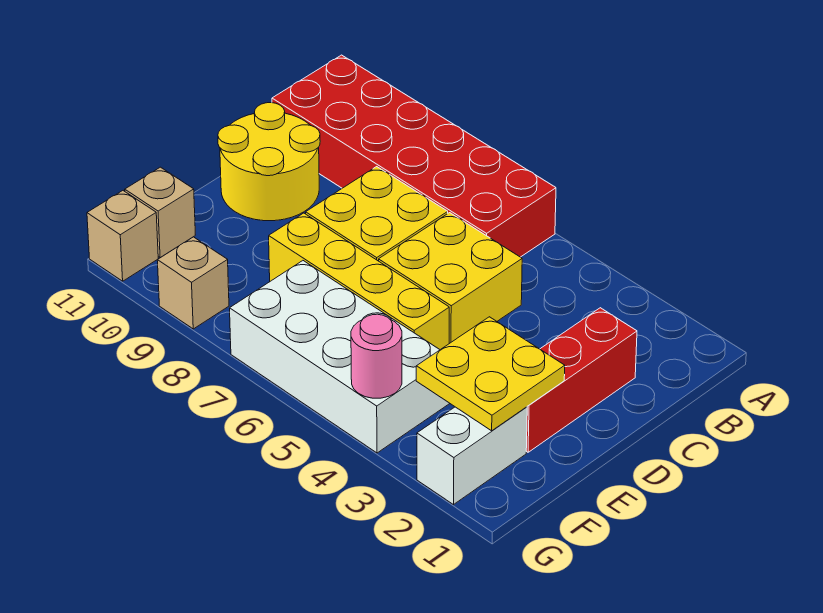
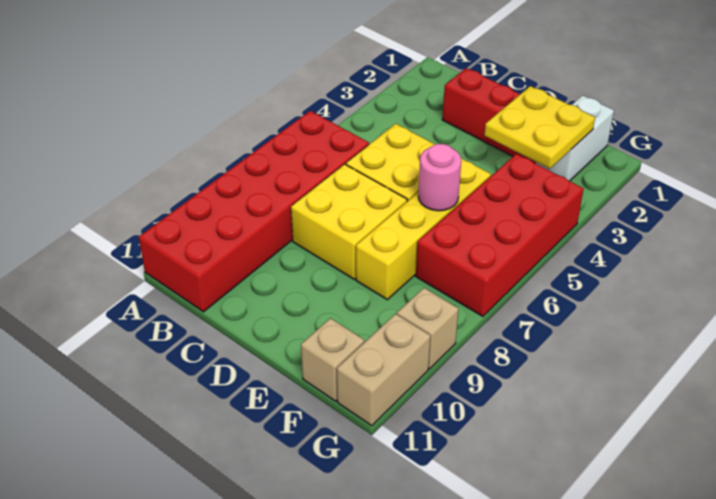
yellow round brick C10:D11 level 1 -> none
white brick F2:G2 level 1 -> white brick F1:F2 level 1
white brick F4:G7 level 1 -> red brick F4:G7 level 1
pink round brick G4 level 2 -> pink round brick E6 level 2
tan brick G11 level 1 -> tan brick G10:G11 level 1

